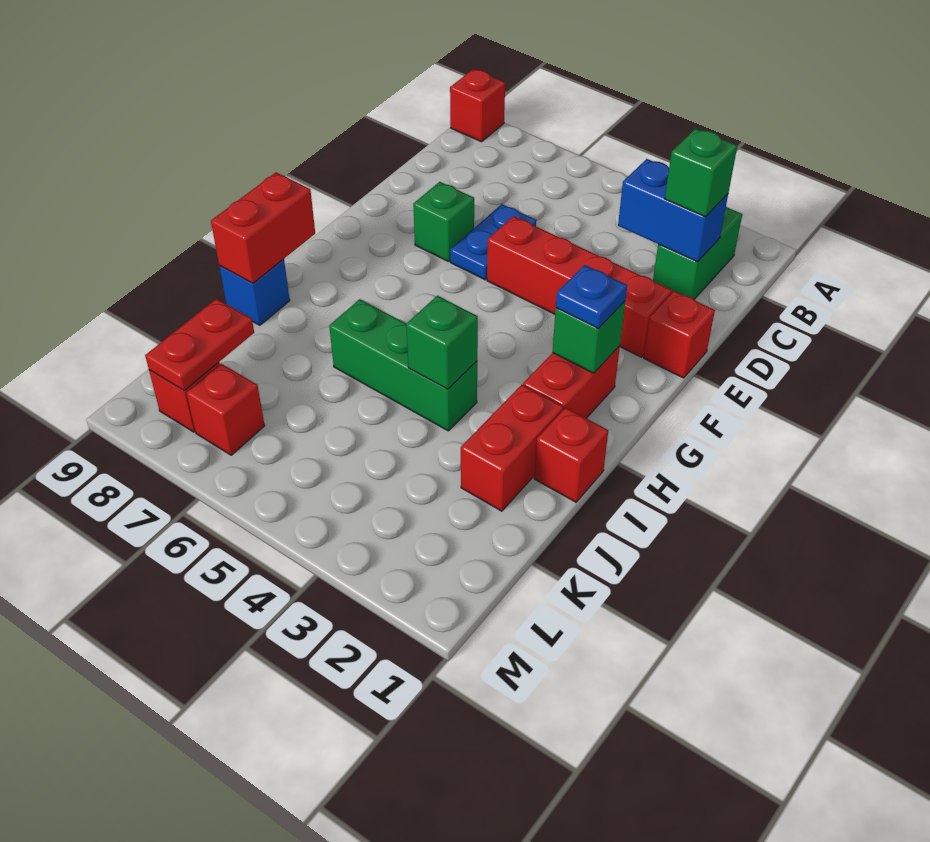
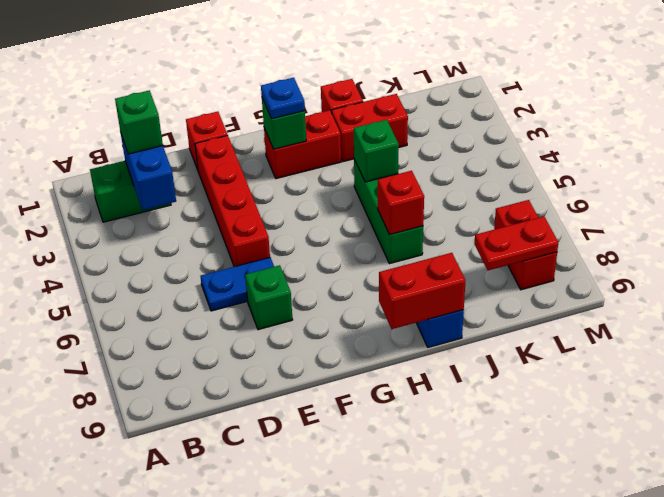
red brick A9 level 1 -> red brick I6 level 2

